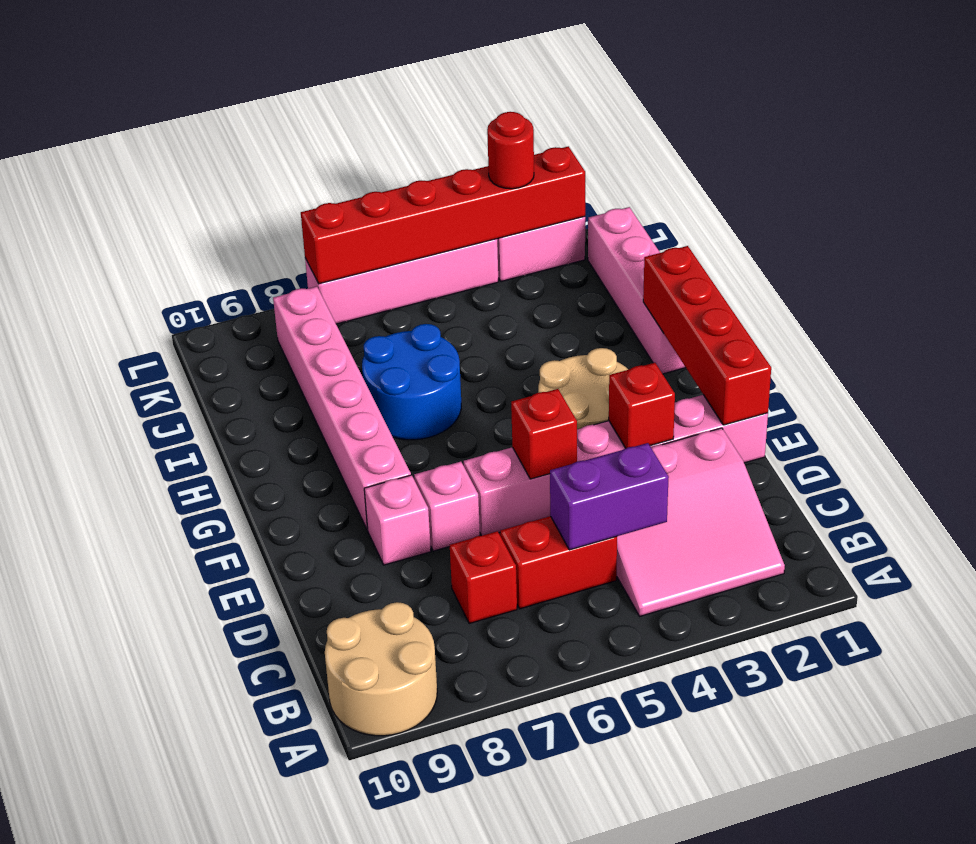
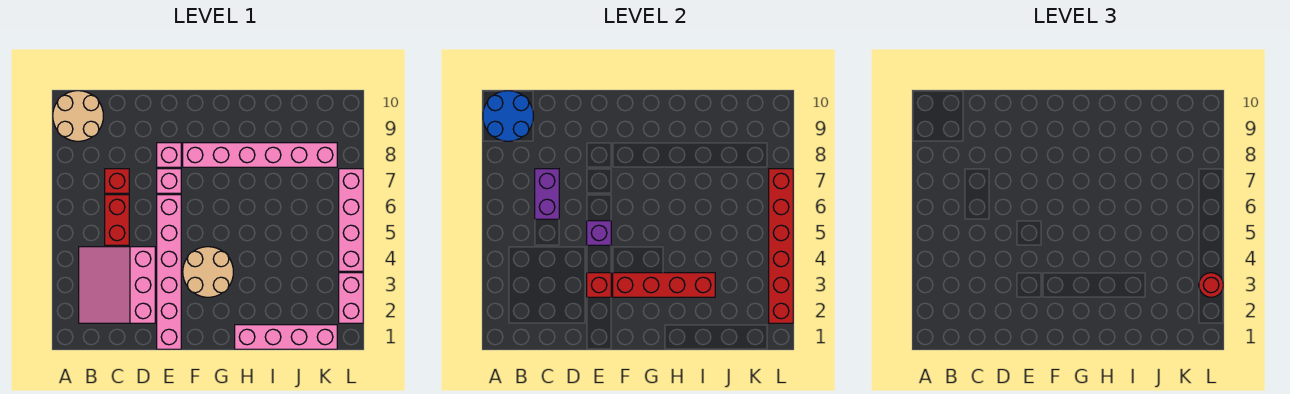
purple brick C4:C5 level 2 -> purple brick C6:C7 level 2
red brick E1:H1 level 2 -> red brick F3:I3 level 2
red brick E5 level 2 -> purple brick E5 level 2
blue round brick H6:I7 level 1 -> blue round brick A9:B10 level 2

